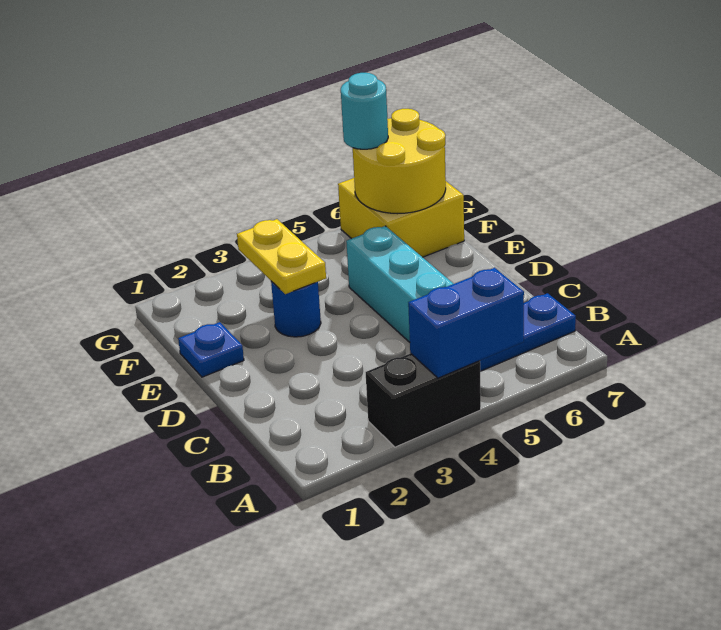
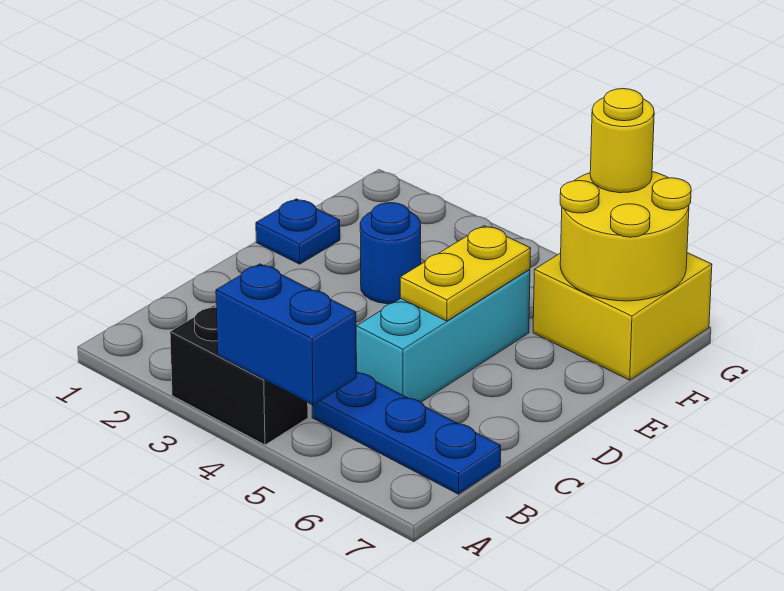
yellow plate E3:F3 level 2 -> yellow plate D5:E5 level 2
cyan round brick G6 level 3 -> yellow round brick G6 level 3

